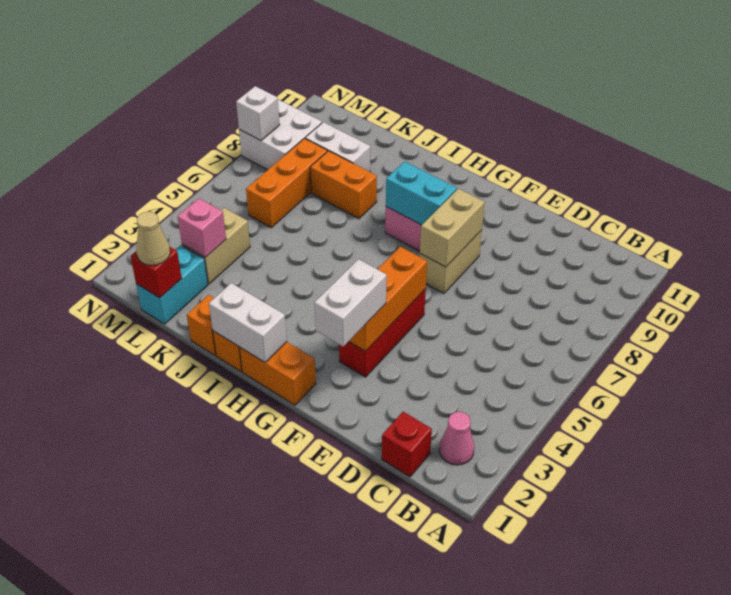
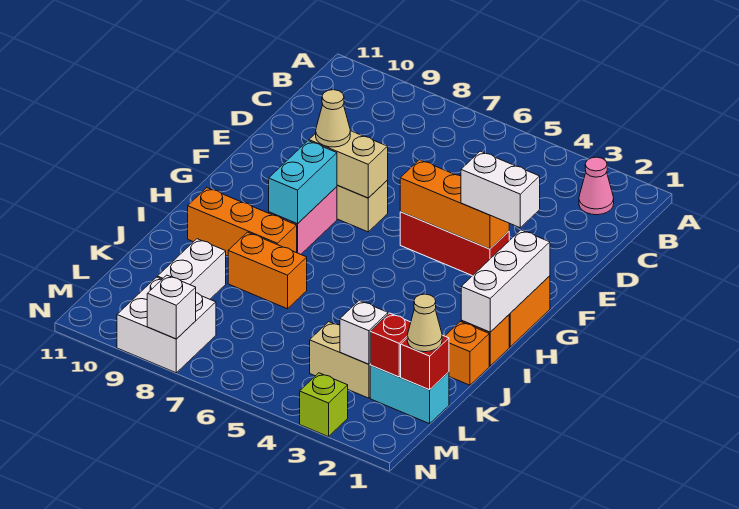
red brick C1 level 1 -> red brick L2 level 2
none -> tan cone F8 level 3
white brick H1:I1 level 2 -> white brick G1:I1 level 2
orange brick J8:K8 level 1 -> orange brick J7:J8 level 1
pink brick L3 level 2 -> white brick L3 level 2
orange brick L6:L8 level 1 -> orange brick I8:I10 level 1
none -> lime brick N3 level 1

